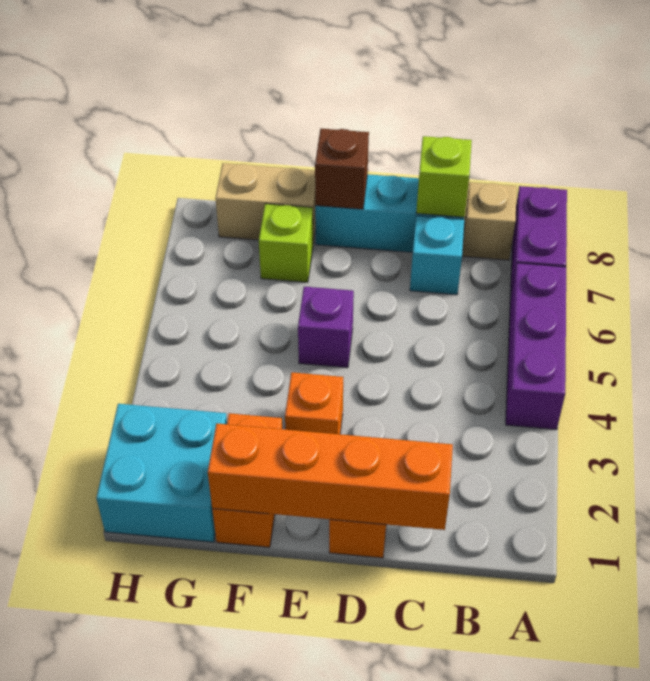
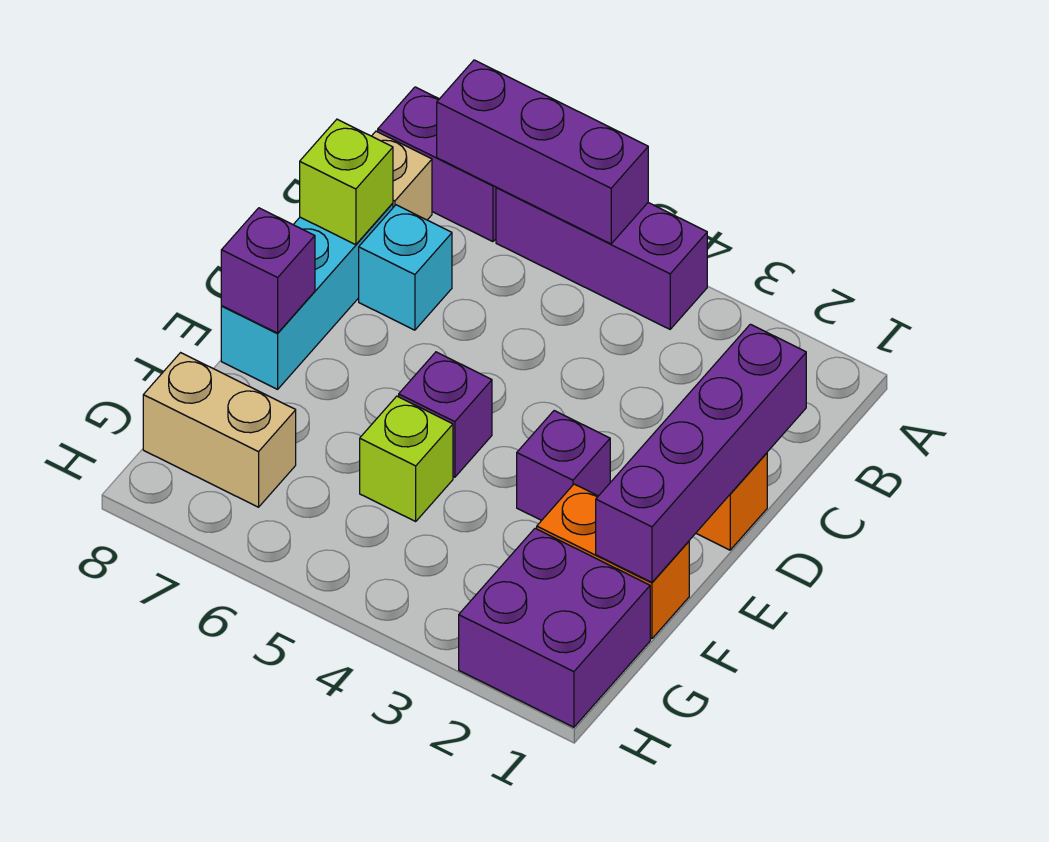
none -> purple brick A5:A7 level 2
orange brick C1:F1 level 2 -> purple brick C1:F1 level 2
orange brick E3 level 1 -> purple brick E3 level 1
brown brick E8 level 2 -> purple brick E8 level 2
lime brick F7 level 1 -> lime brick F5 level 1
tan brick F8:G8 level 1 -> tan brick G7:G8 level 1
cyan brick G1:H2 level 1 -> purple brick G1:H2 level 1

